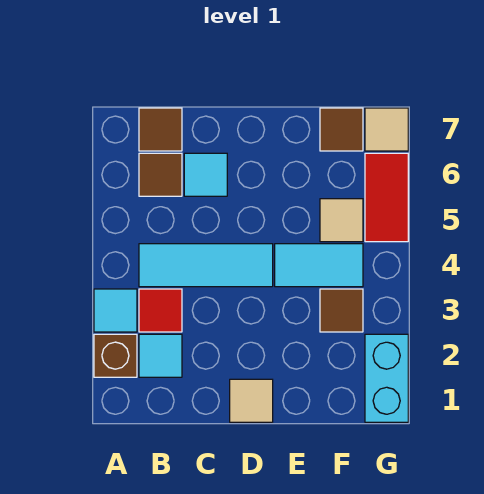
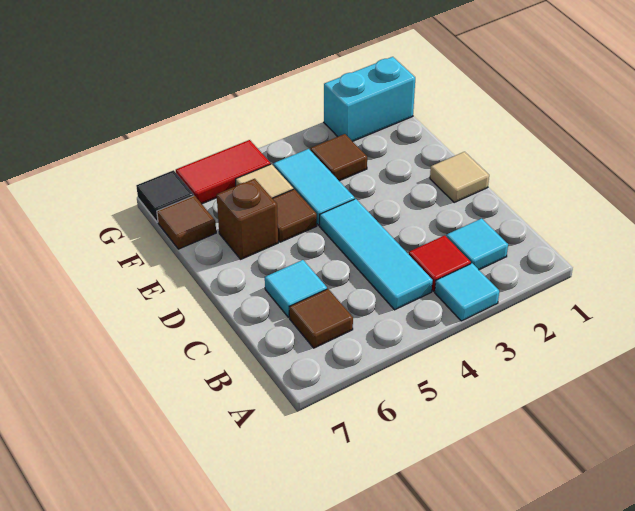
brown brick A2 level 1 -> brown brick E6 level 1
brown tile B7 level 1 -> brown tile E5 level 1
tan tile G7 level 1 -> black tile G7 level 1

